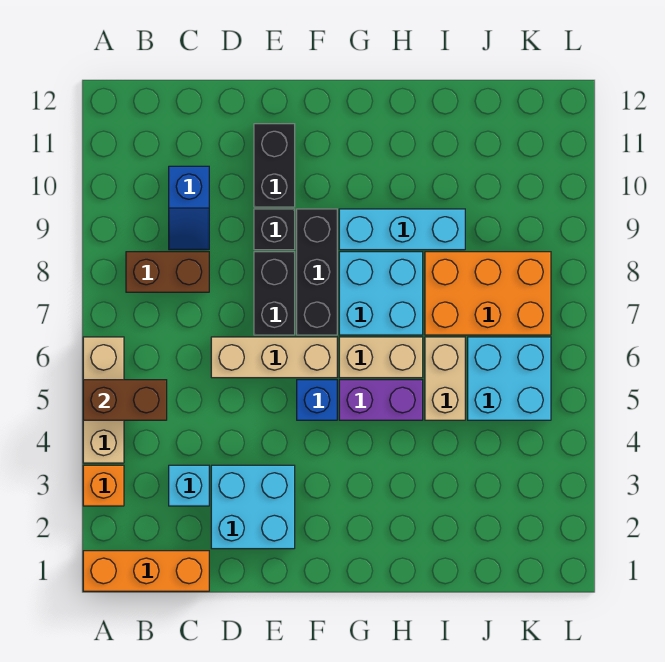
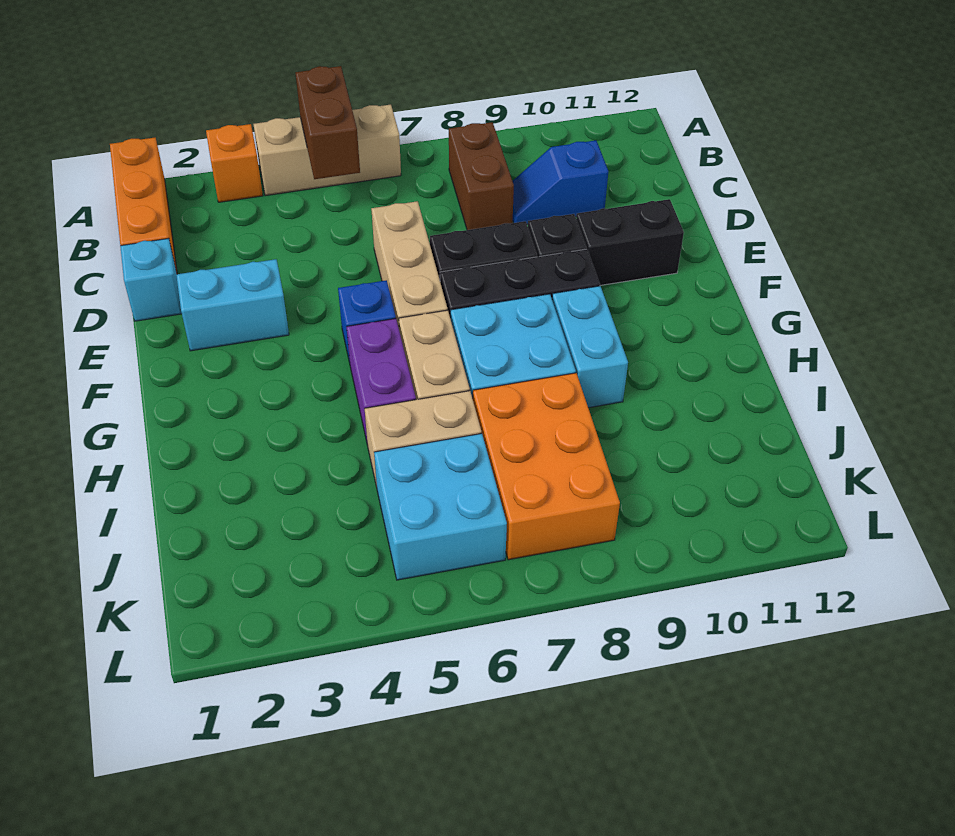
cyan brick C3 level 1 -> cyan brick D1 level 1
cyan brick D2:E3 level 1 -> cyan brick E2:E3 level 1
cyan brick G9:I9 level 1 -> cyan brick G9:H9 level 1

